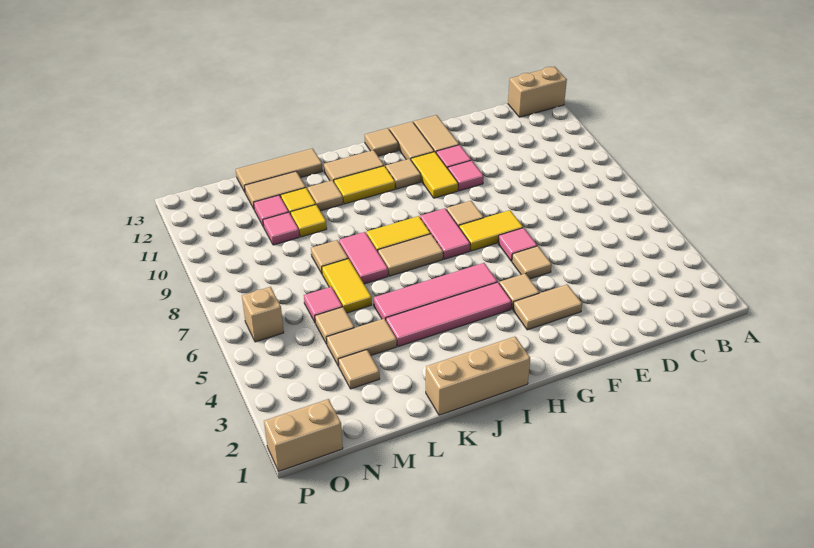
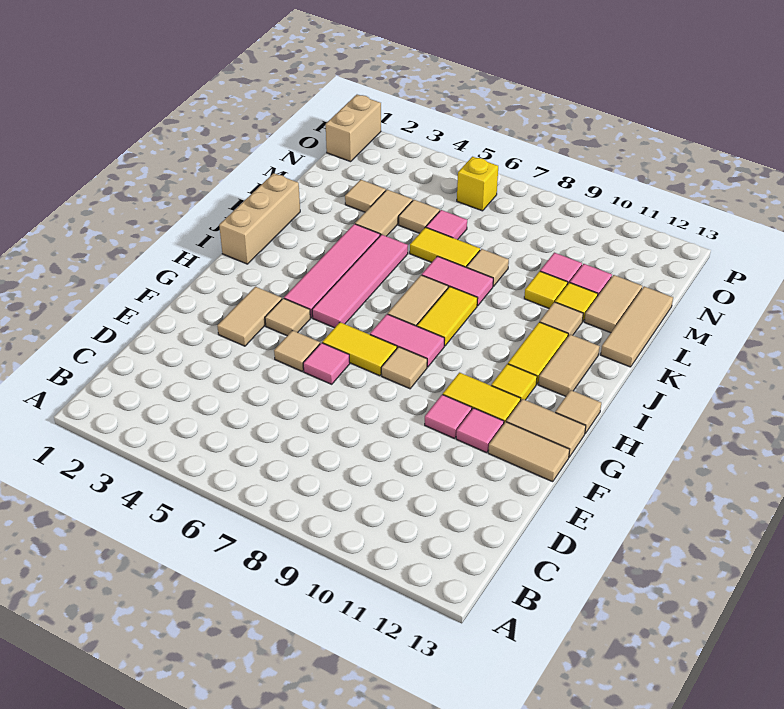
tan brick A13:B13 level 1 -> none
yellow tile F7:G7 level 1 -> yellow tile G6:G7 level 1
tan tile H11 level 1 -> yellow tile H11 level 1
tan brick O6 level 1 -> yellow brick O6 level 1

